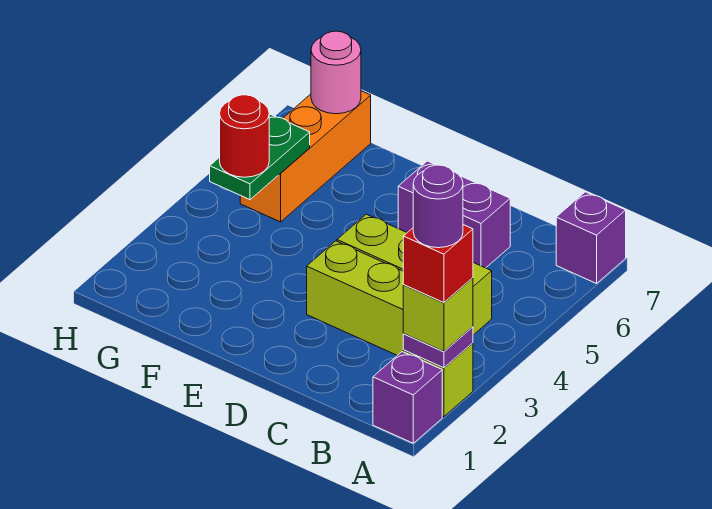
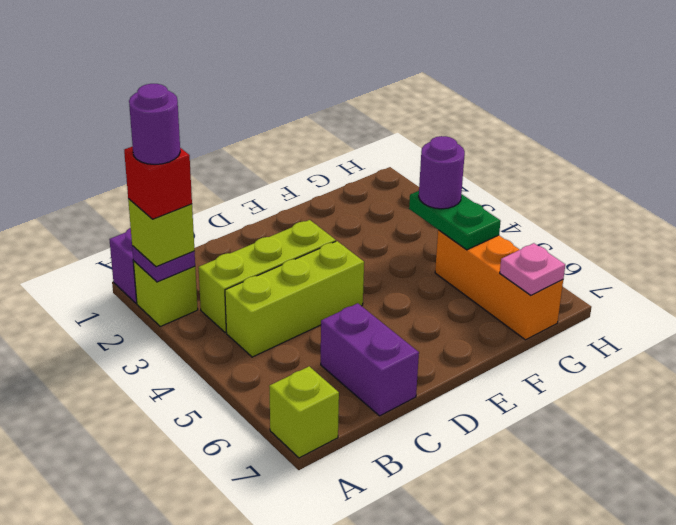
purple brick A7 level 1 -> lime brick A7 level 1
purple brick C6:D6 level 1 -> purple brick C6:C7 level 1
red round brick G4 level 3 -> purple round brick G4 level 3
pink round brick G7 level 2 -> pink plate G7 level 2

